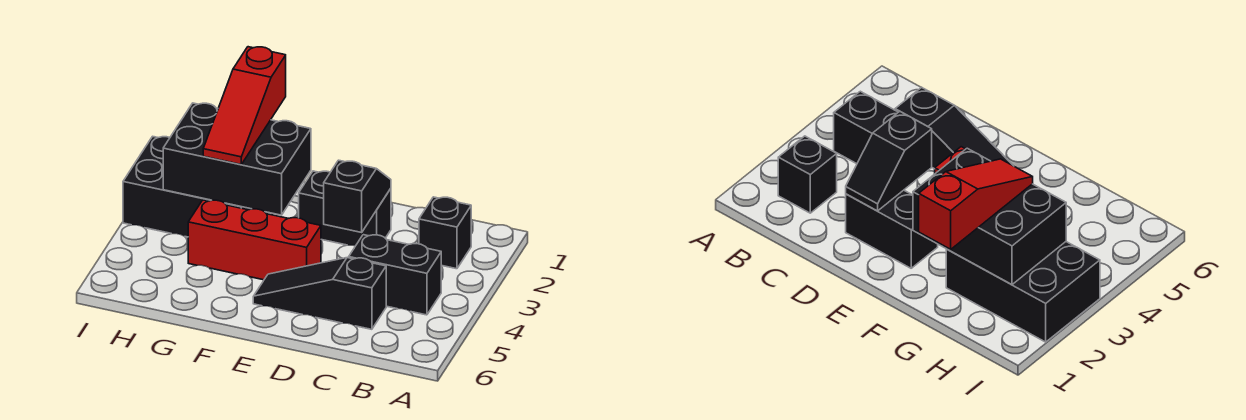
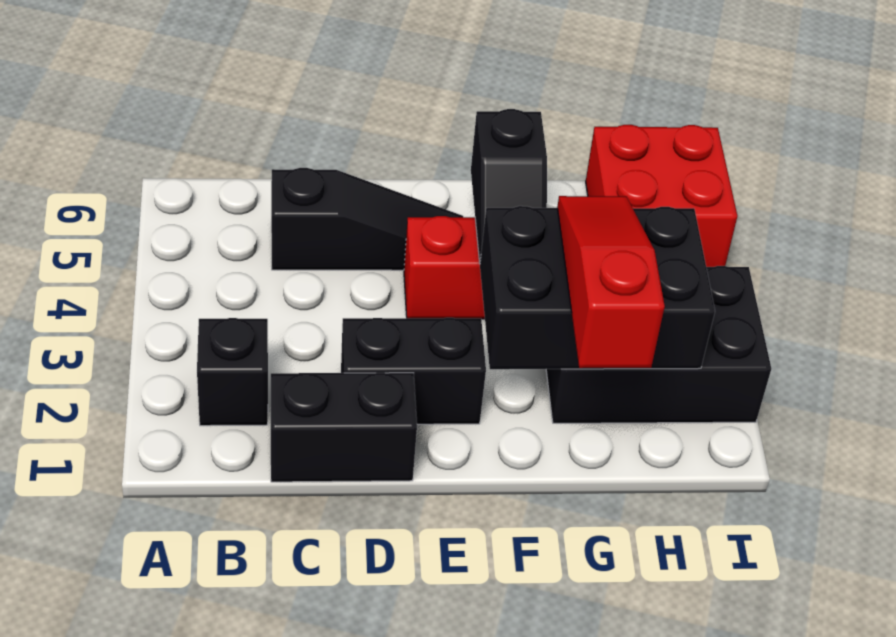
black brick B4:C4 level 1 -> black brick C1:D1 level 1
black slope D2:D3 level 2 top 3 -> black slope F4:F5 level 2 top 5
none -> red brick H5:I6 level 1

